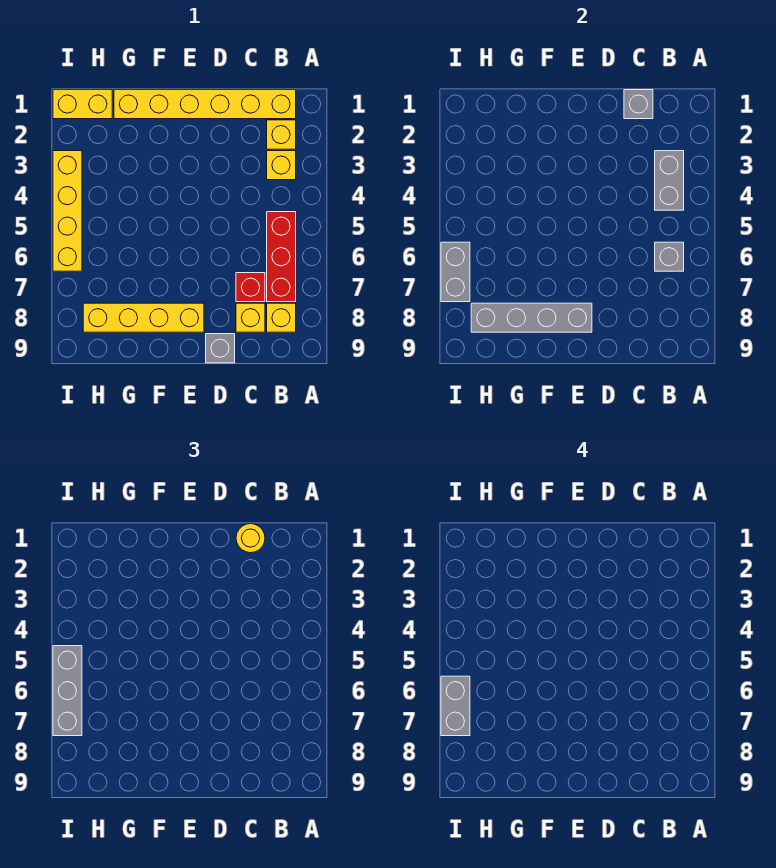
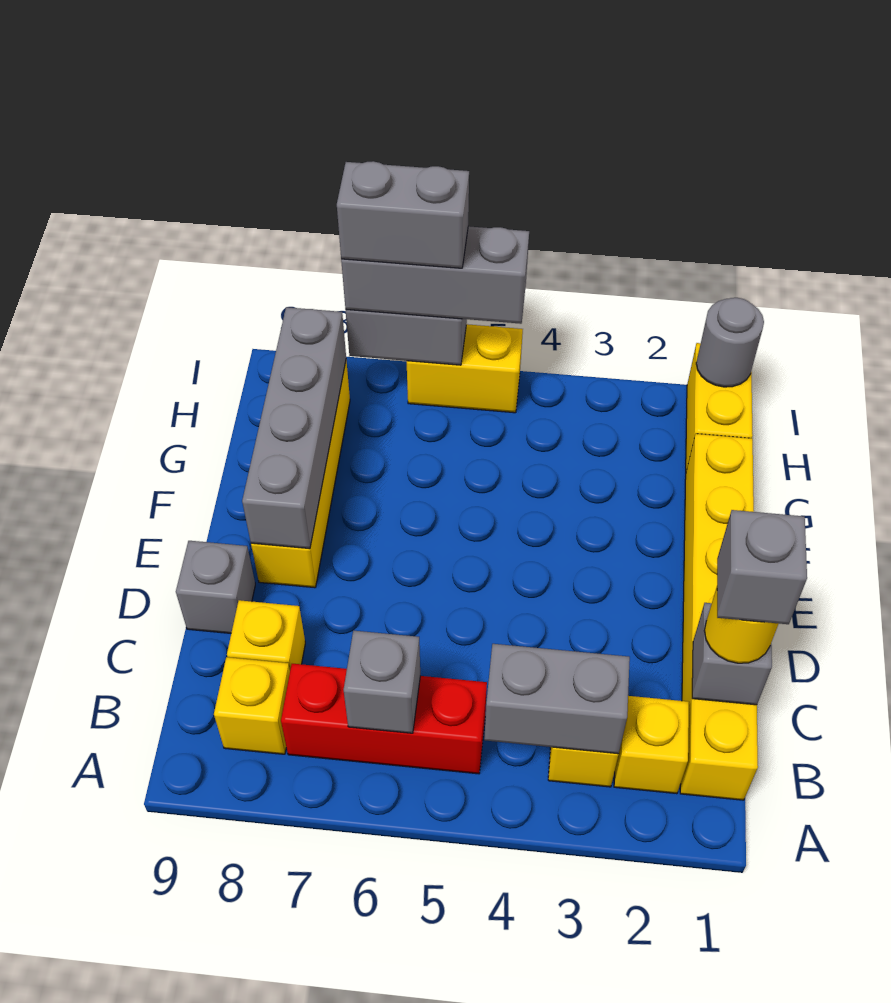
none -> grey brick C1 level 4
red brick C7 level 1 -> none
none -> grey round brick I1 level 2
yellow brick I3:I6 level 1 -> yellow brick I5:I6 level 1

